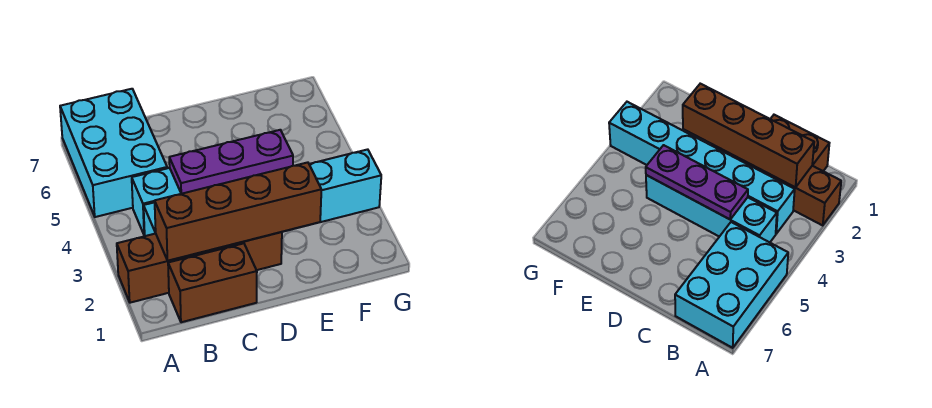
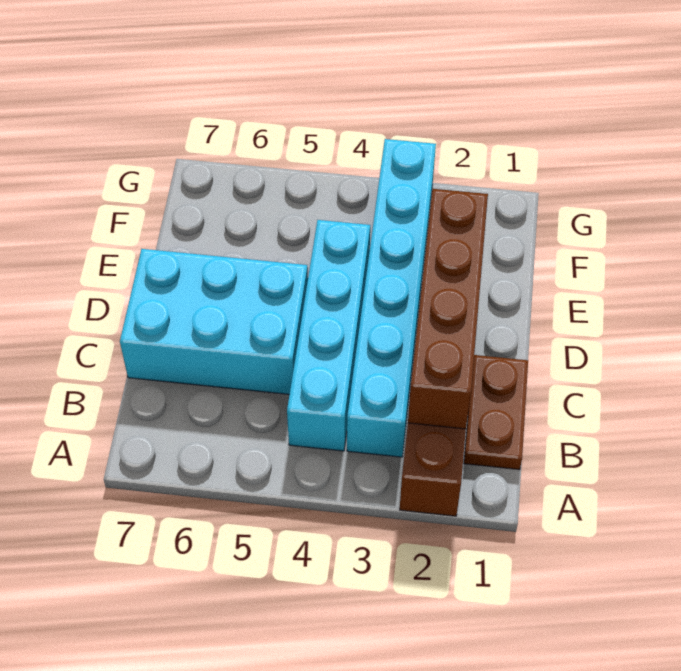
cyan brick A5:B7 level 1 -> cyan brick C5:D7 level 1
brown brick B1:C1 level 1 -> brown plate B1:C1 level 1
purple plate C4:E4 level 2 -> none

